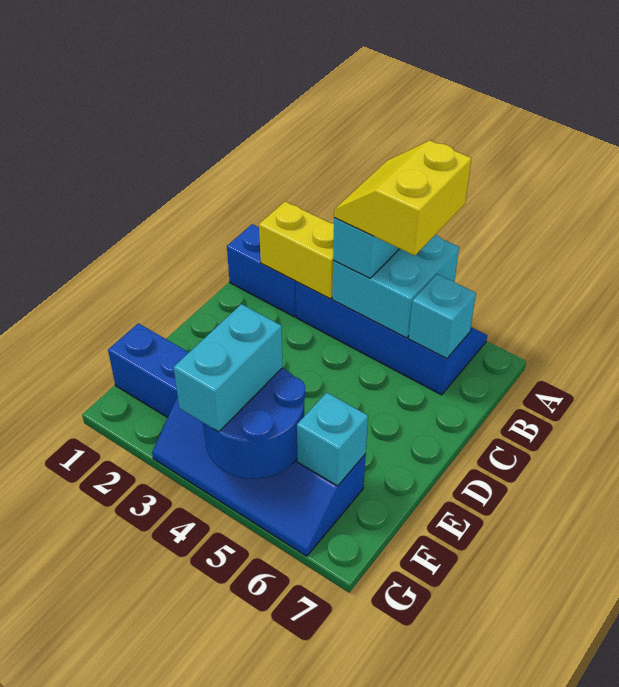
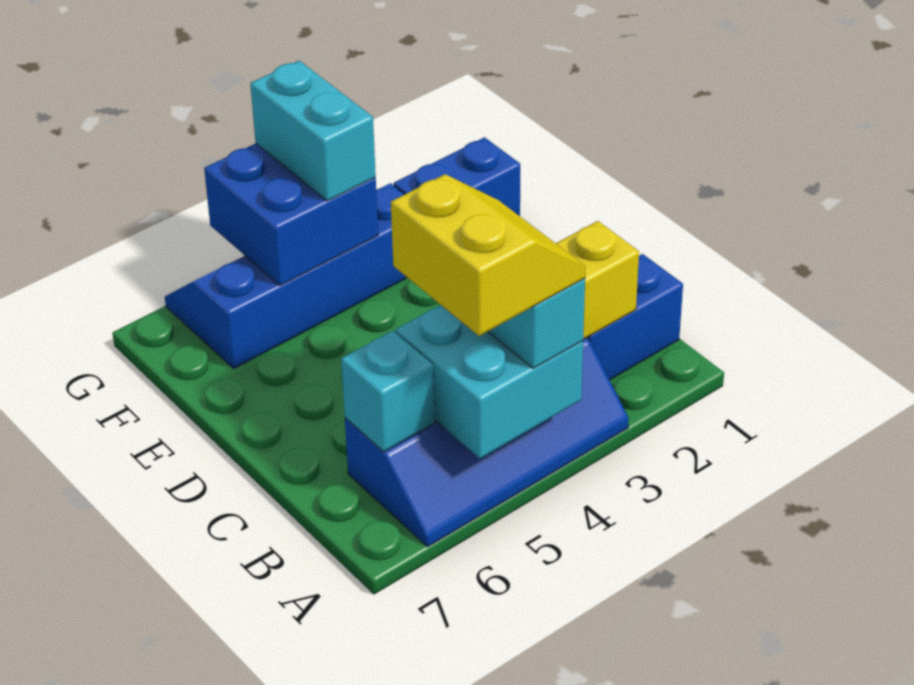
blue round brick F4:G5 level 2 -> blue brick F4:G5 level 2
cyan brick F6 level 2 -> none

